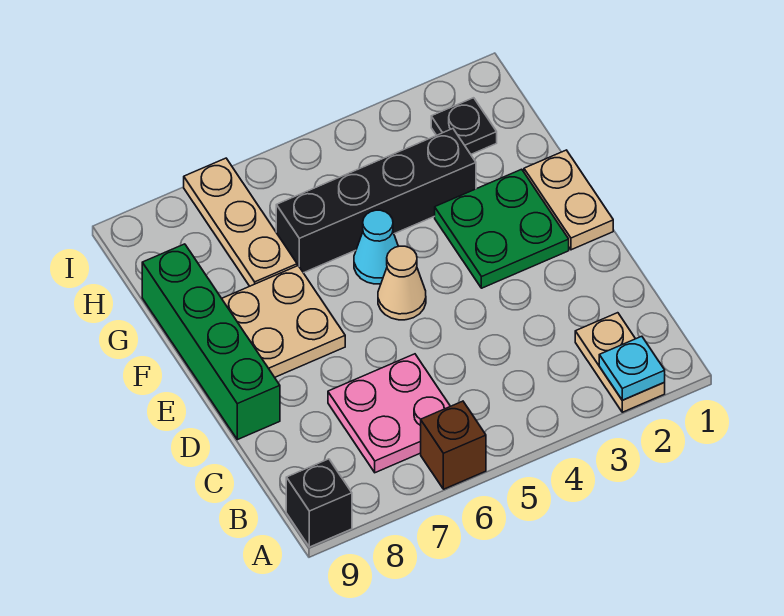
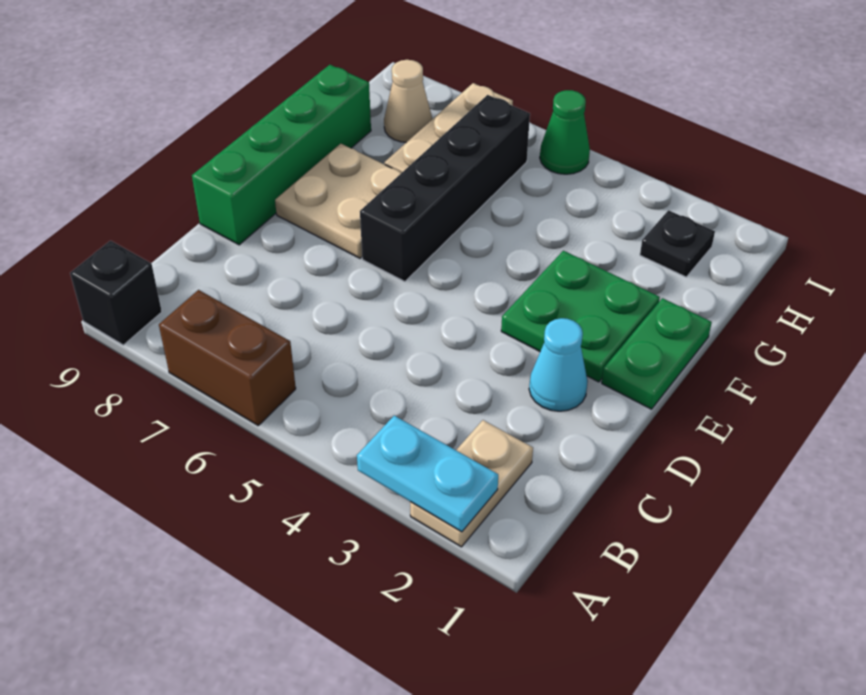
cyan plate A2 level 2 -> cyan plate A2:A3 level 2
brown brick A6 level 1 -> brown brick A6:A7 level 1
pink plate B6:C7 level 1 -> none
tan plate E1:F1 level 1 -> green plate E1:F1 level 1
tan cone E5 level 1 -> tan cone H8 level 1
cyan cone F5 level 1 -> cyan cone D2 level 1
black brick G3:G6 level 1 -> black brick E6:H6 level 1
none -> green cone I5 level 1

